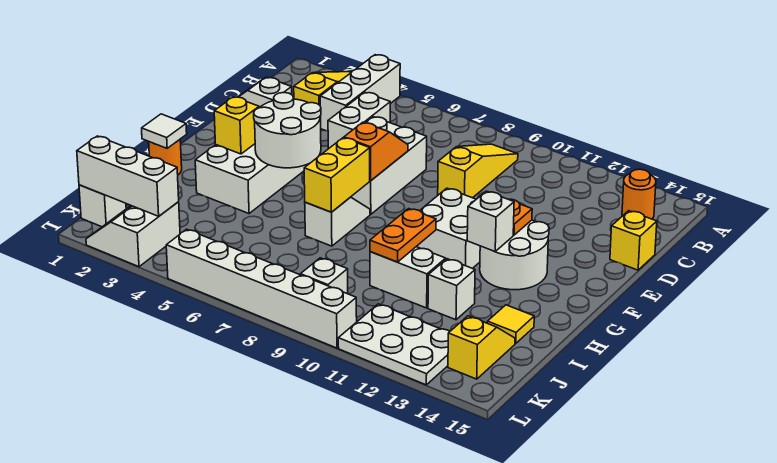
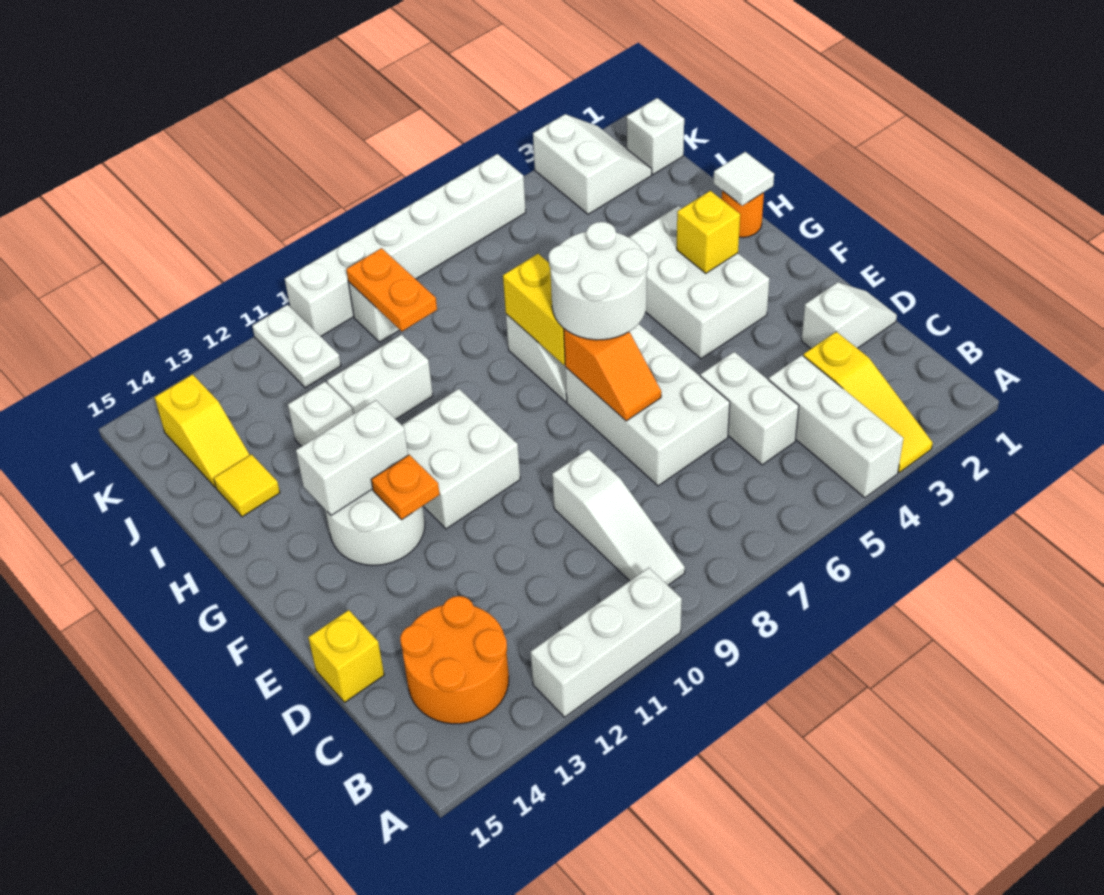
yellow slope B9:D9 level 1 top D -> white slope B9:D9 level 1 top D
orange round brick B14 level 1 -> orange round brick B13:C14 level 1
white round brick F4:G5 level 2 -> white round brick F6:G7 level 3
white brick G12 level 2 -> white brick G12:G13 level 2
orange plate H10:I10 level 2 -> orange plate J9:K9 level 2
white brick K1:K3 level 2 -> white brick A10:A12 level 1
white plate K11:L13 level 1 -> white plate K11:L11 level 1

